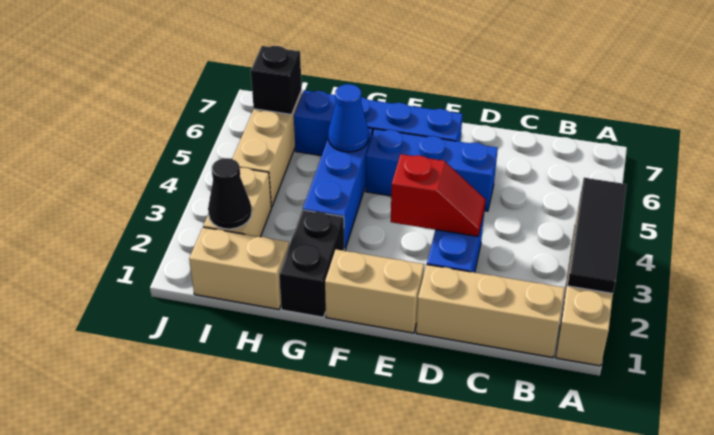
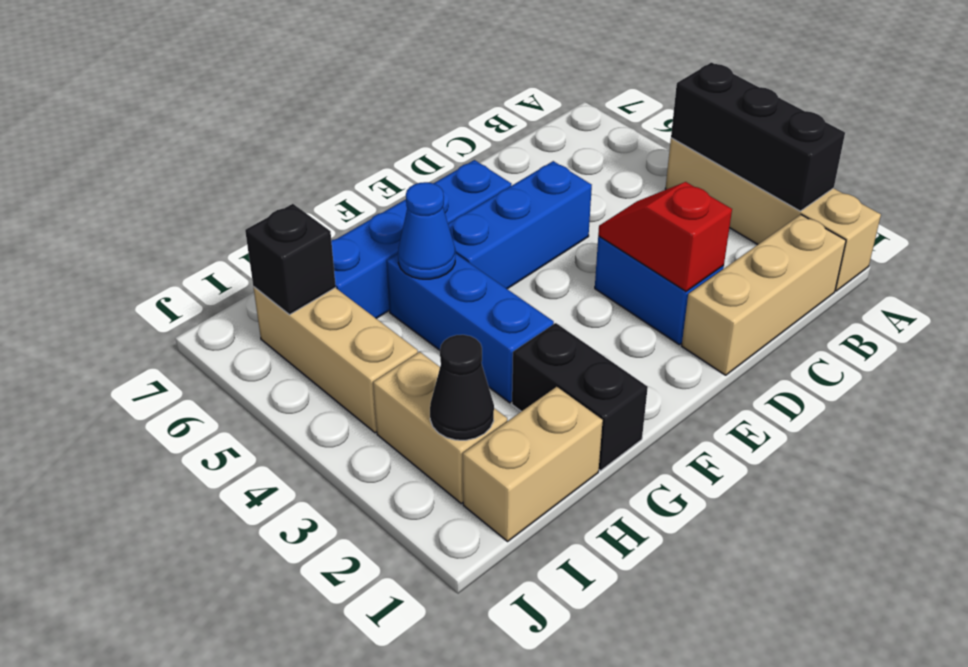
black tile A2:A4 level 2 -> black brick A2:A4 level 2
red slope D3:E3 level 2 top E -> red slope D2:D3 level 2 top 2
tan brick E1:F1 level 1 -> none

